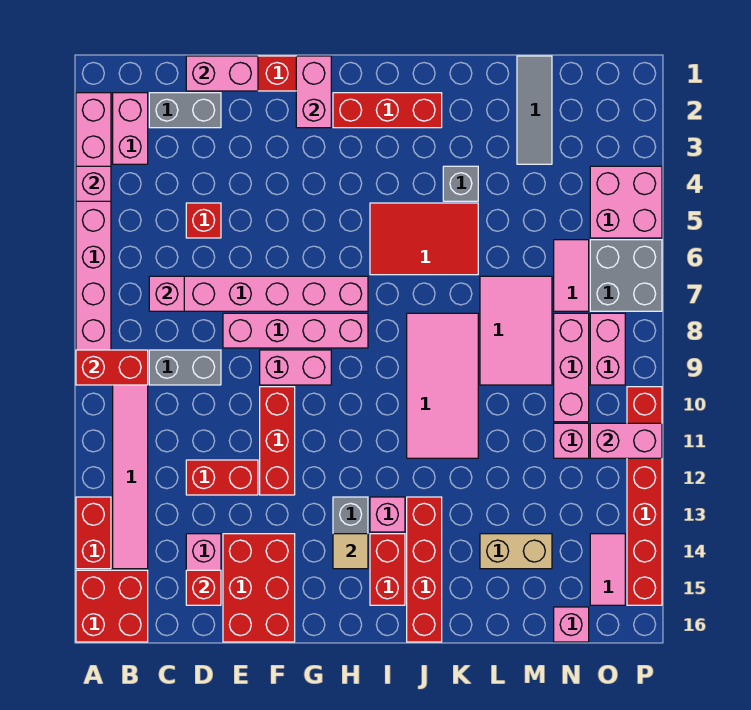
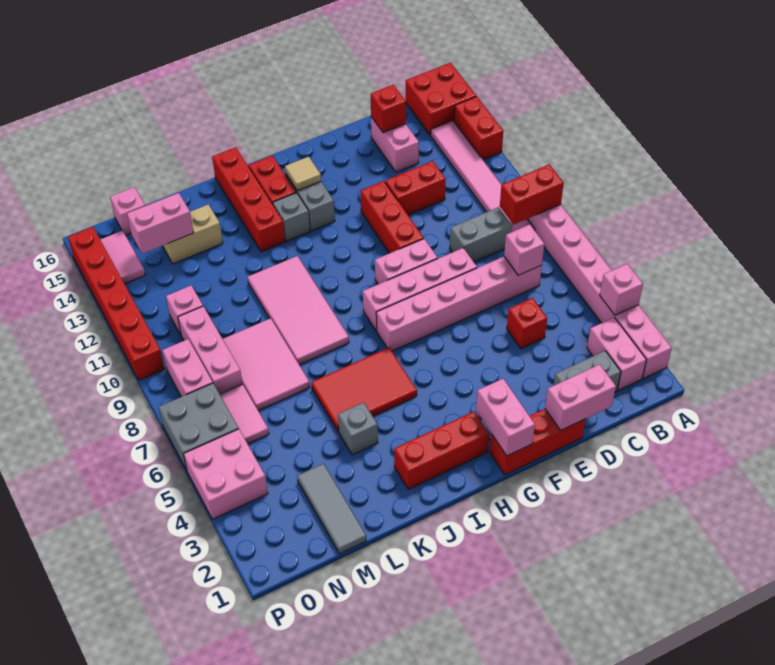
red brick E14:F16 level 1 -> none
pink brick I13 level 1 -> grey brick I13 level 1
pink brick O11:P11 level 2 -> pink brick M14:N14 level 2

